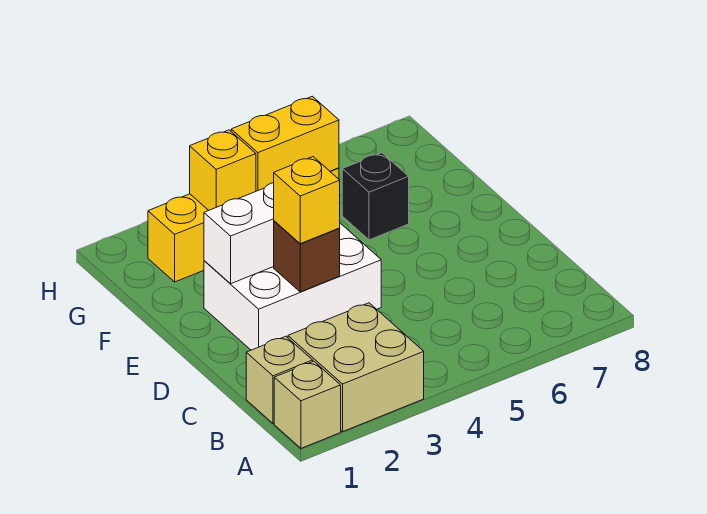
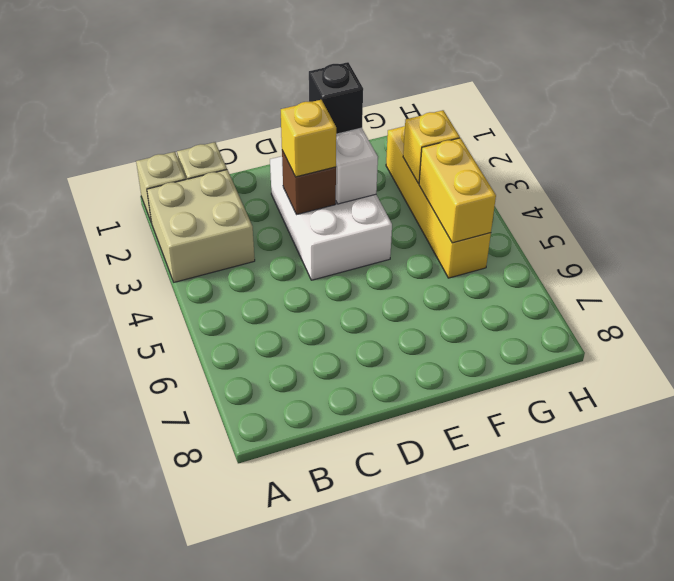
black brick F6 level 1 -> black brick E2 level 3

